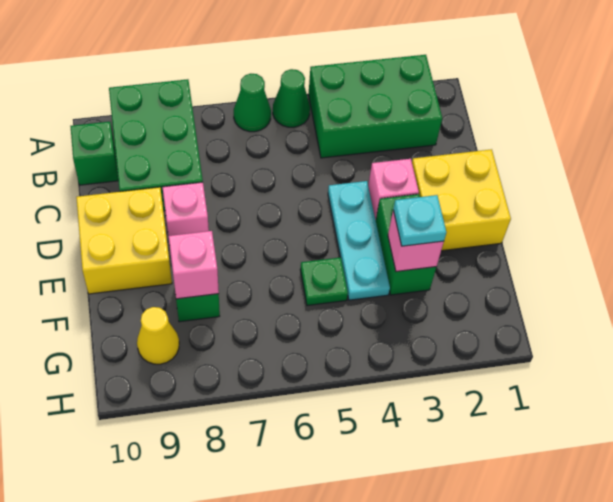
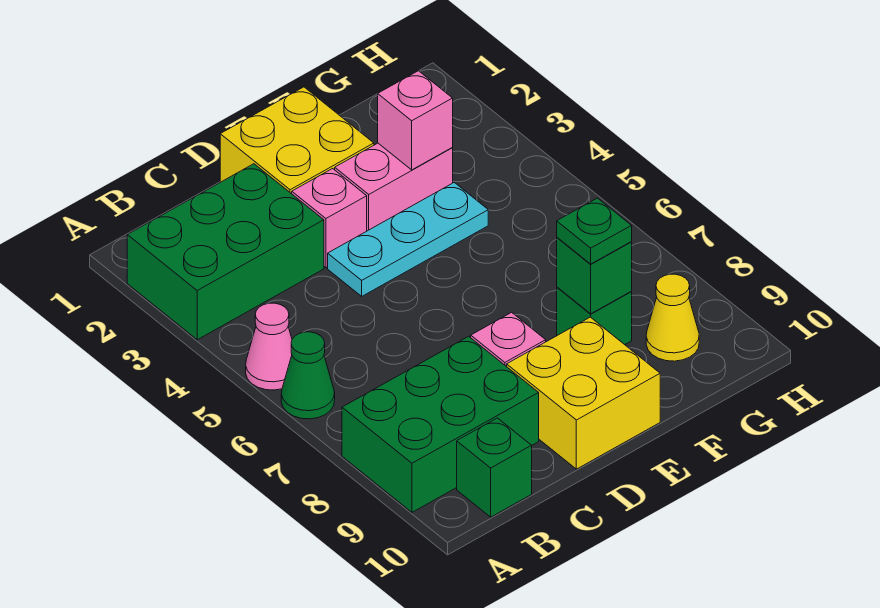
green brick A2:B4 level 1 -> green brick A2:C3 level 1
green cone A5 level 1 -> pink cone A5 level 1
green brick E3:F3 level 1 -> pink brick E3:F3 level 1
cyan plate F3 level 3 -> none
green plate F5 level 1 -> green plate F8 level 3
pink brick F8 level 2 -> green brick F8 level 2

